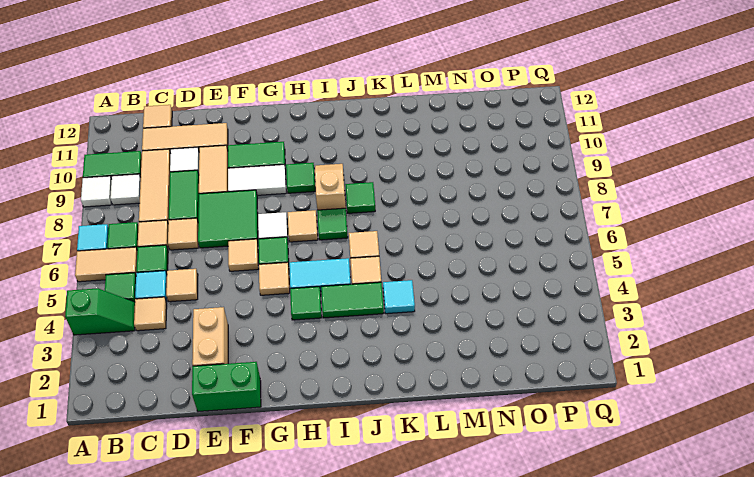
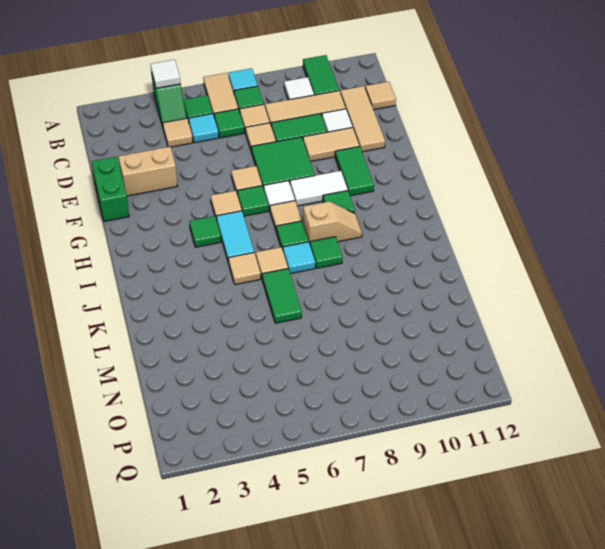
white tile A9 level 1 -> white tile A4 level 2
tan tile D5 level 1 -> none
white tile F9:G9 level 1 -> white tile G8:G9 level 1
green tile I4:J4 level 1 -> green tile K6:L6 level 1
cyan tile K4 level 1 -> cyan tile J7 level 1

